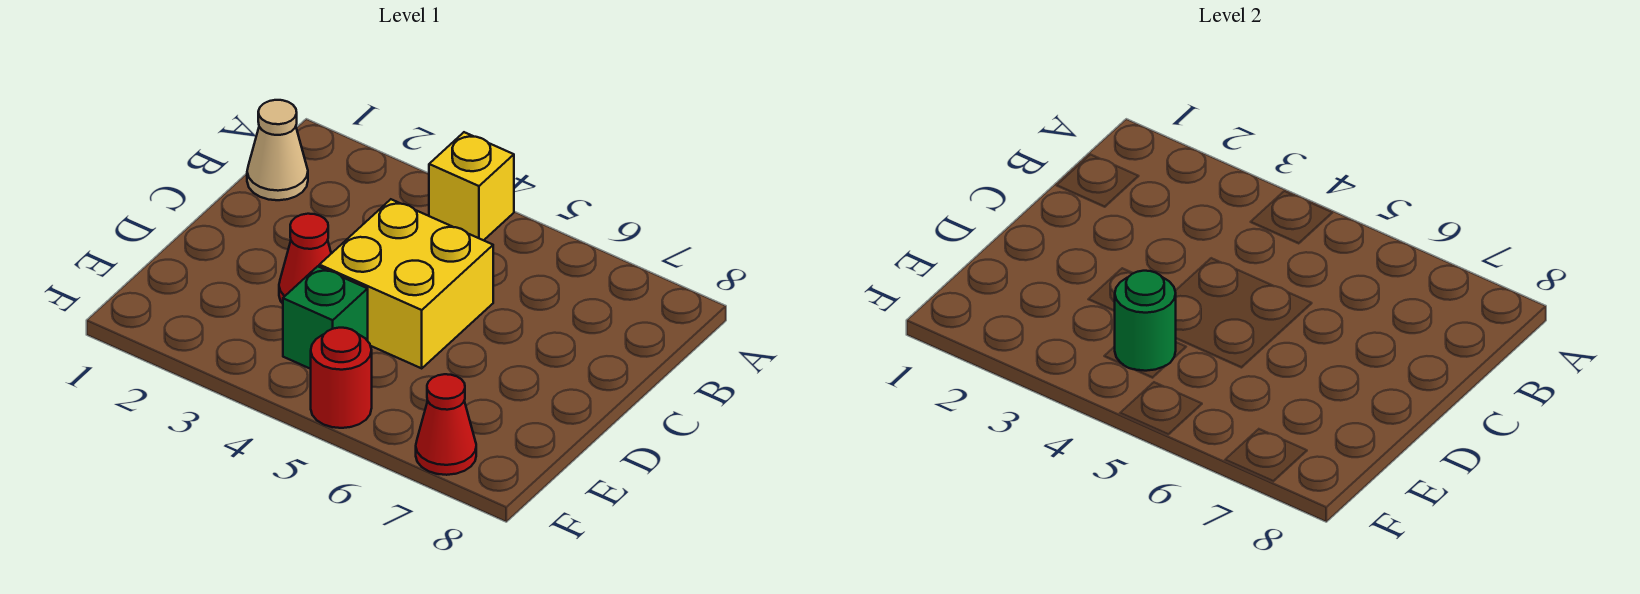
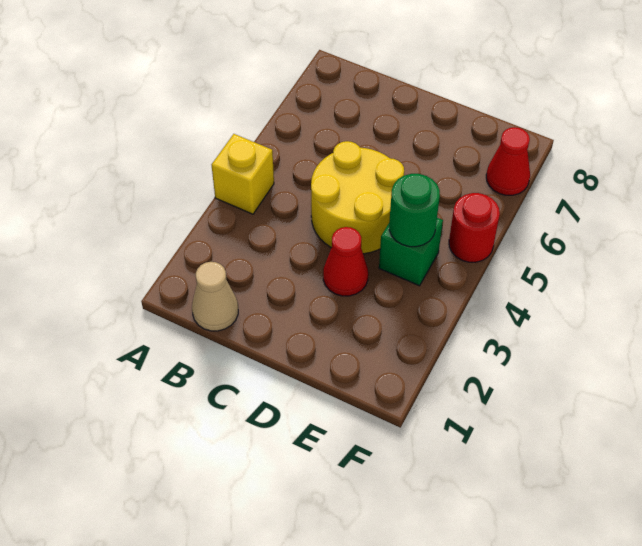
yellow brick C4:D5 level 1 -> yellow round brick C4:D5 level 1

